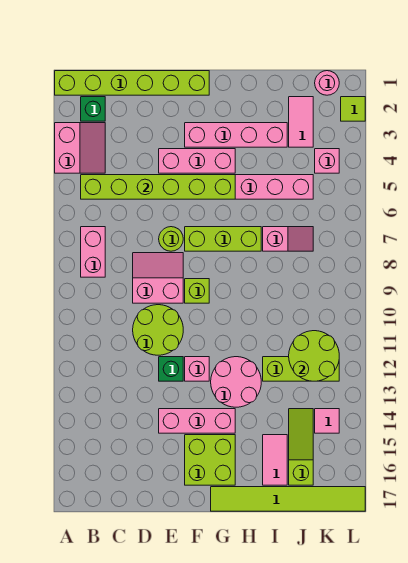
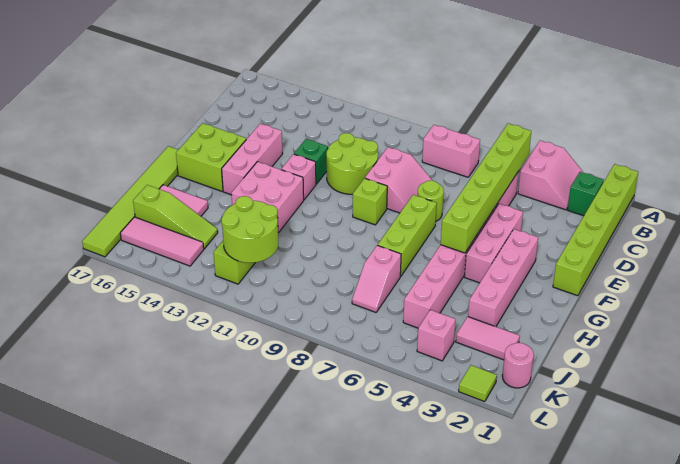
pink slope A3:B4 level 1 top A -> pink slope A3:B4 level 1 top 4
pink round brick G12:H13 level 1 -> pink brick G12:H13 level 1
pink tile K14 level 1 -> pink tile K14:K16 level 1

